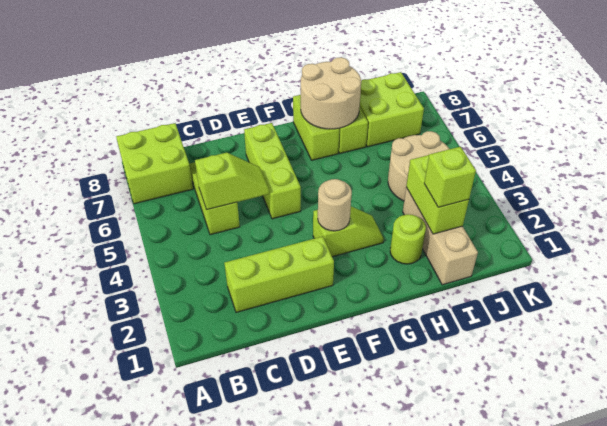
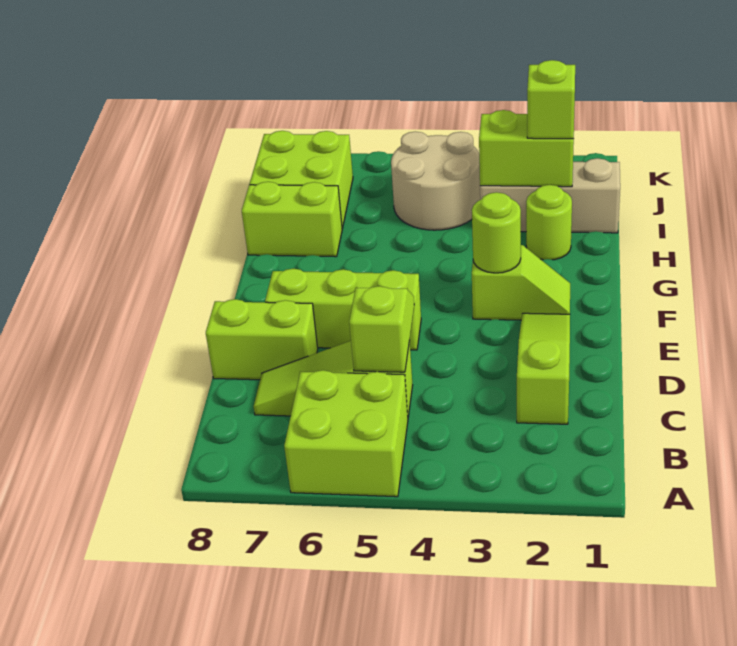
lime brick A7:B8 level 1 -> lime brick A5:B6 level 1
lime brick C2:E2 level 1 -> lime slope C2:E2 level 1 top C
lime slope F3:G3 level 1 top F -> lime slope F2:F3 level 1 top 3
tan round brick F3 level 2 -> lime round brick F3 level 2
lime brick G7:G8 level 1 -> lime brick D7:D8 level 1
tan round brick G7:H8 level 2 -> none

